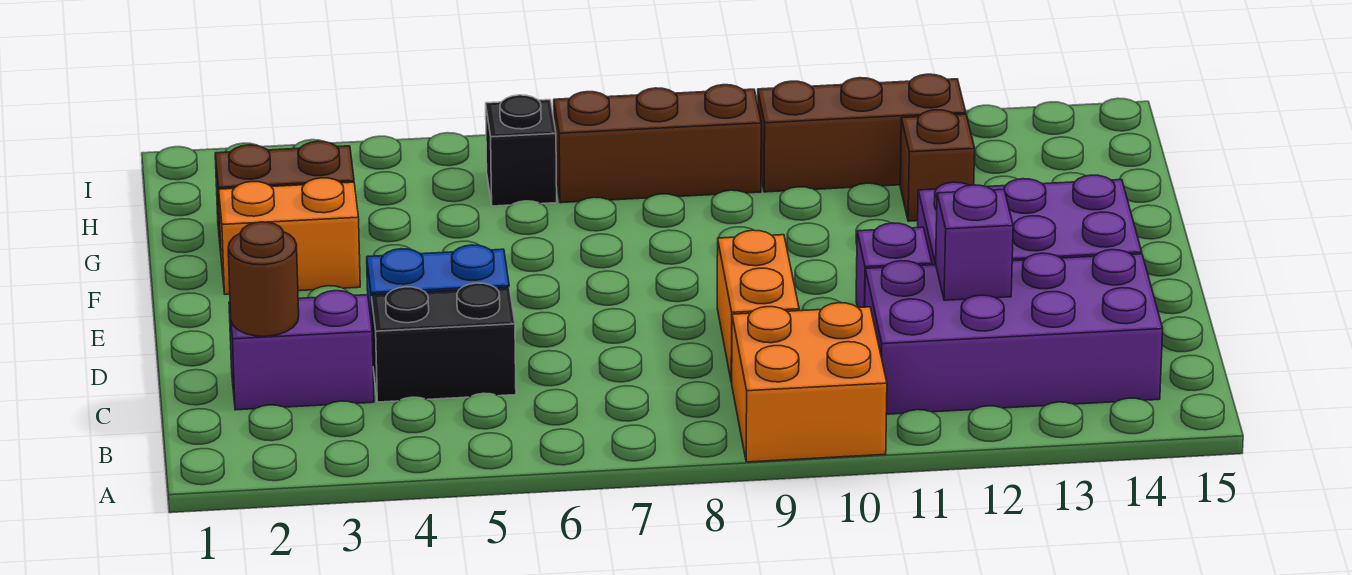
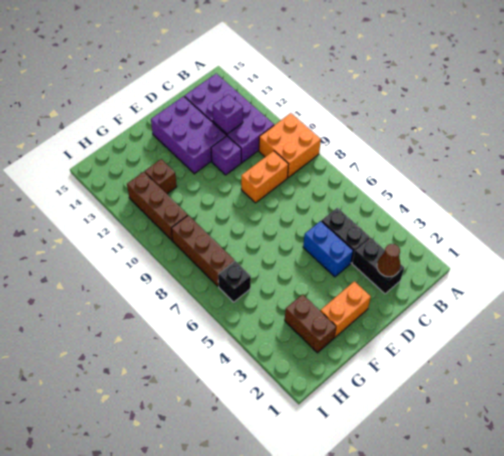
purple brick C2:C3 level 1 -> black brick C2:C3 level 1
brown round brick C2 level 2 -> brown cone C2 level 2
orange brick F2:F3 level 1 -> orange brick E2:F2 level 1

